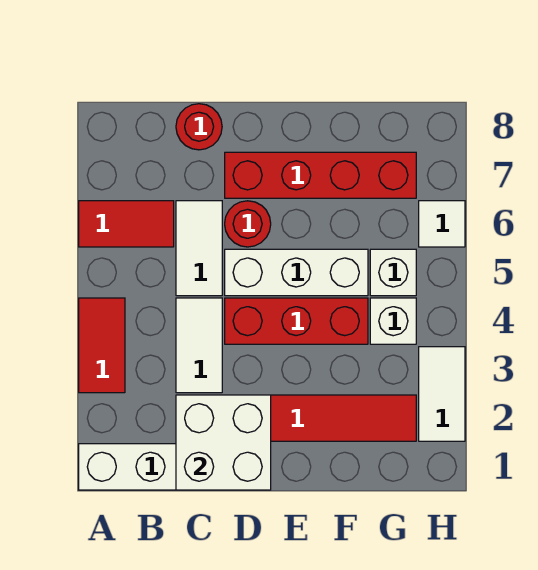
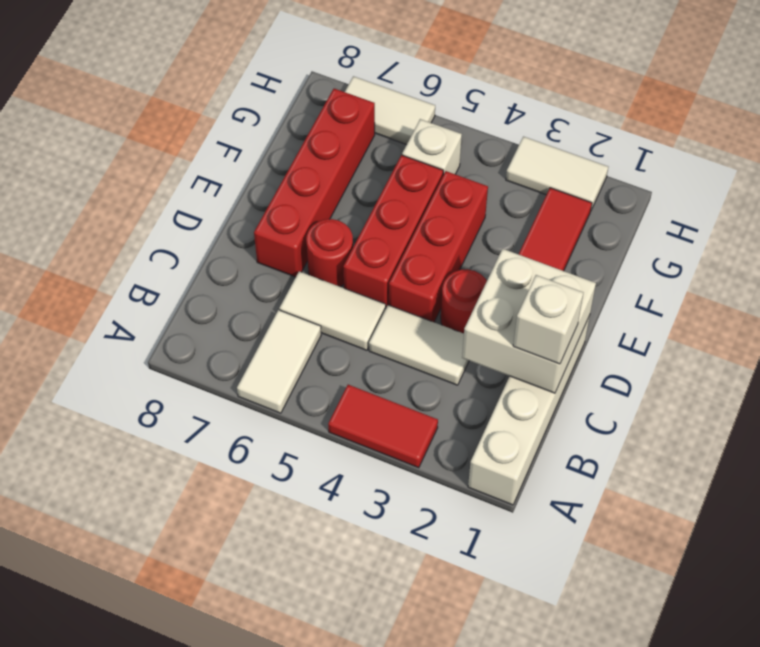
red tile A6:B6 level 1 -> white tile A6:B6 level 1
red round brick C8 level 1 -> red round brick D3 level 1
white brick D5:F5 level 1 -> red brick D5:F5 level 1
white brick G4 level 1 -> white brick C1 level 3
white tile H6 level 1 -> white tile H6:H7 level 1

